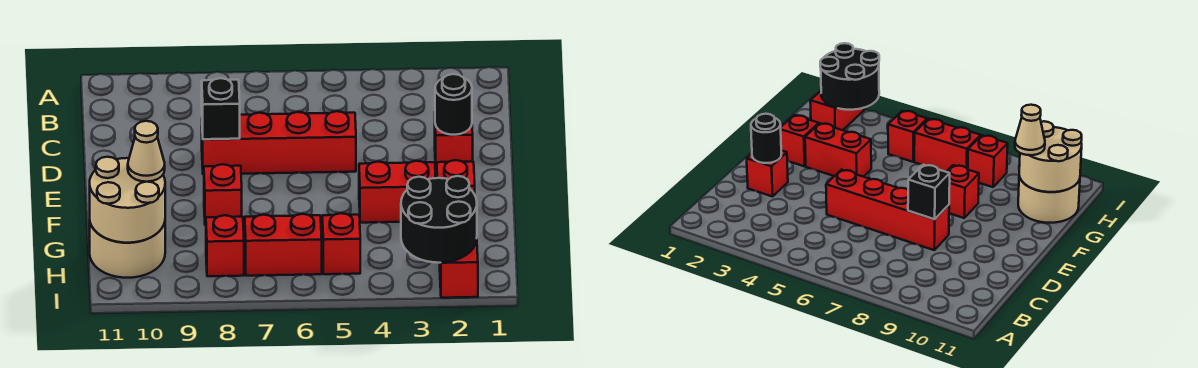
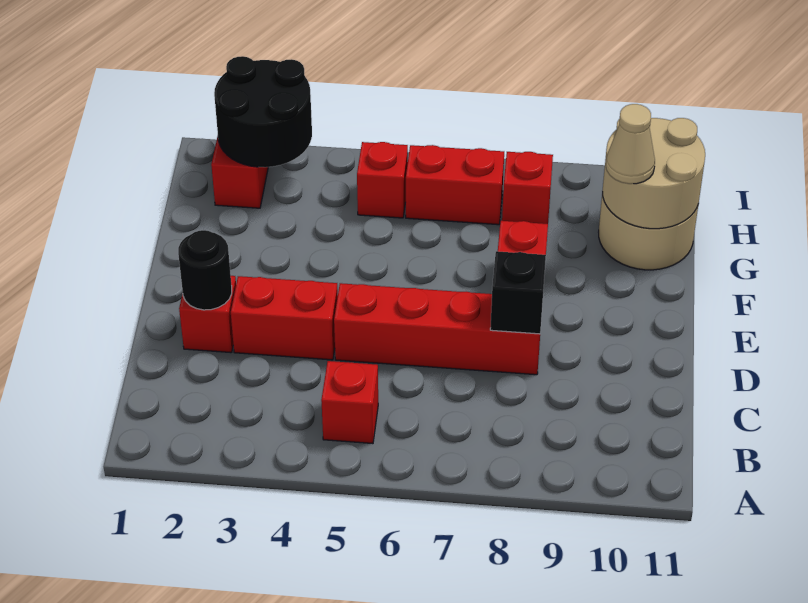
red brick F2 level 1 -> red brick B5 level 1
red brick F3:F4 level 1 -> red brick D3:D4 level 1

